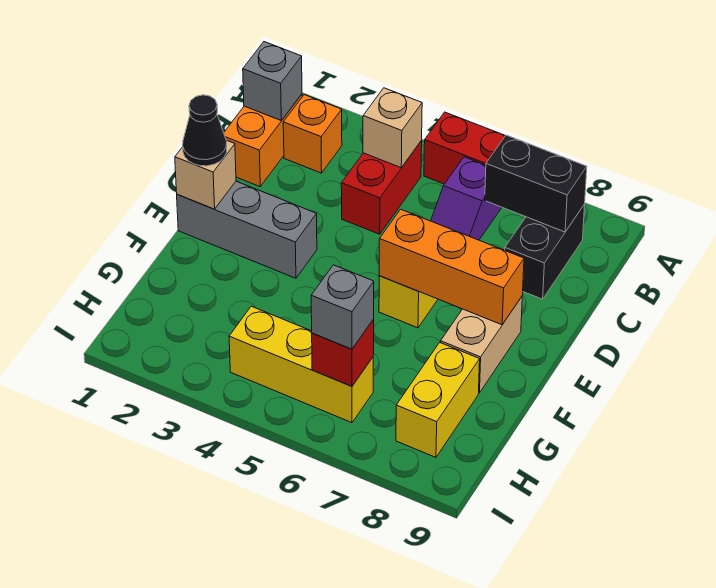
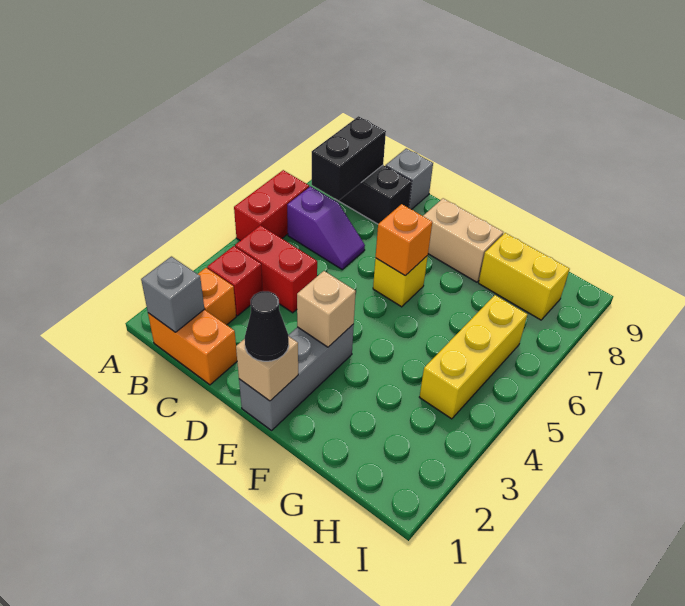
tan brick B4 level 2 -> tan brick E3 level 2
orange brick E6:E8 level 2 -> orange brick E6 level 2
red brick H6 level 2 -> red brick B3 level 1
grey brick H6 level 3 -> grey brick C9 level 1

